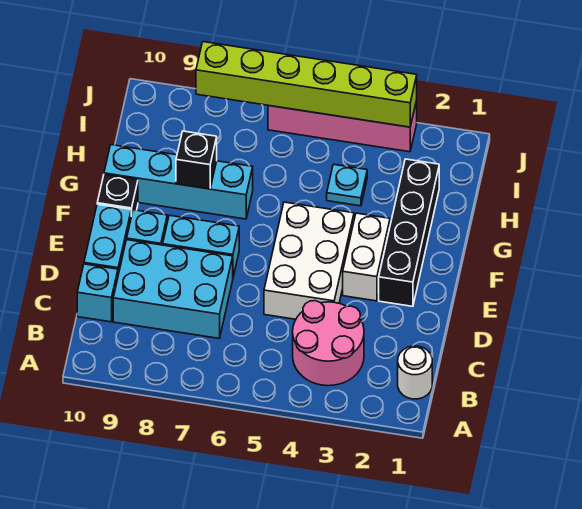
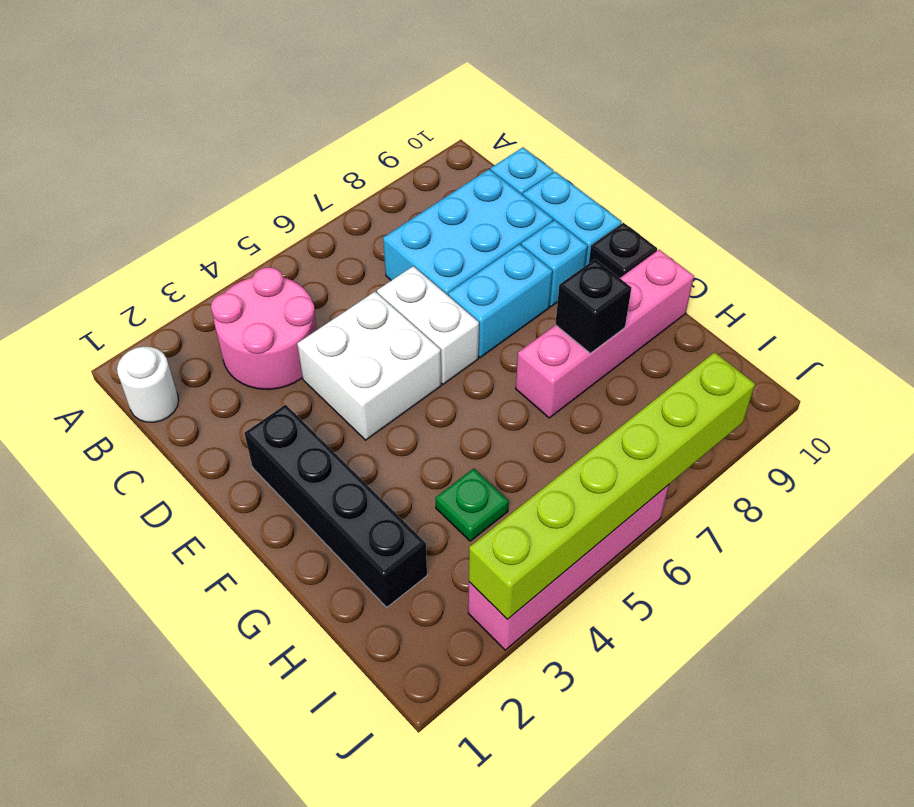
white brick D4:F5 level 1 -> white brick D4:E5 level 1
white brick E3:F3 level 1 -> white brick D6:E6 level 1
cyan brick G7:G10 level 1 -> pink brick G7:G10 level 1
cyan plate H4 level 1 -> green plate H4 level 1

